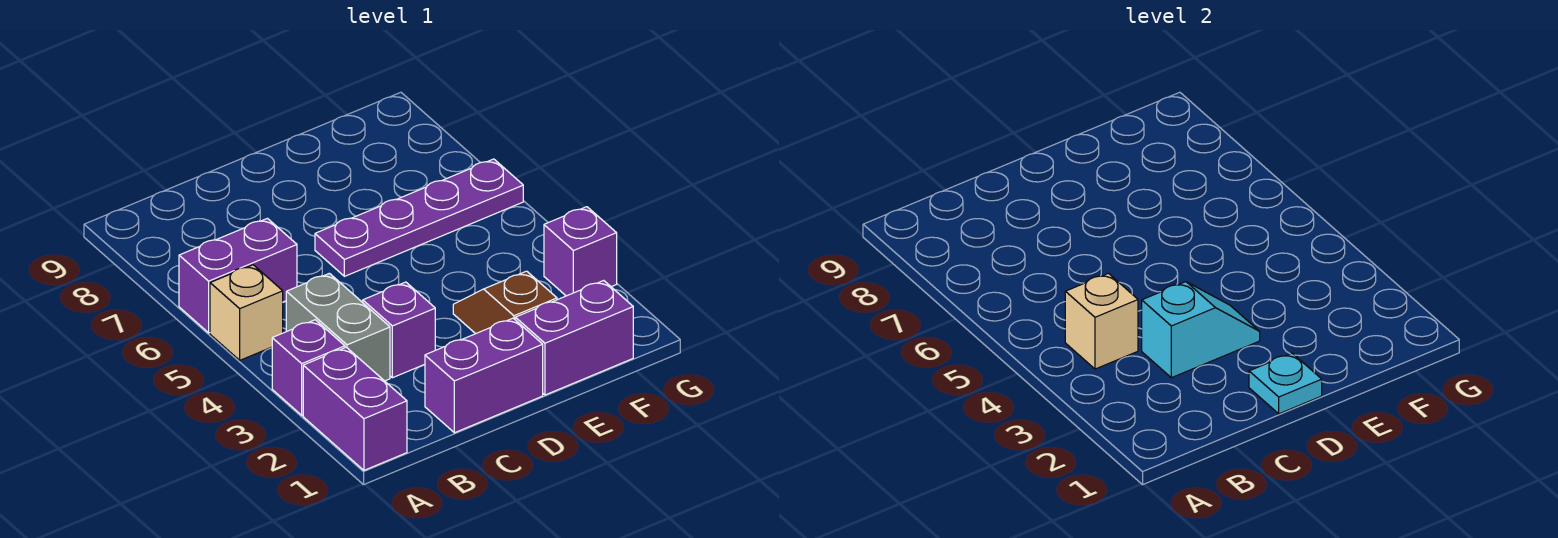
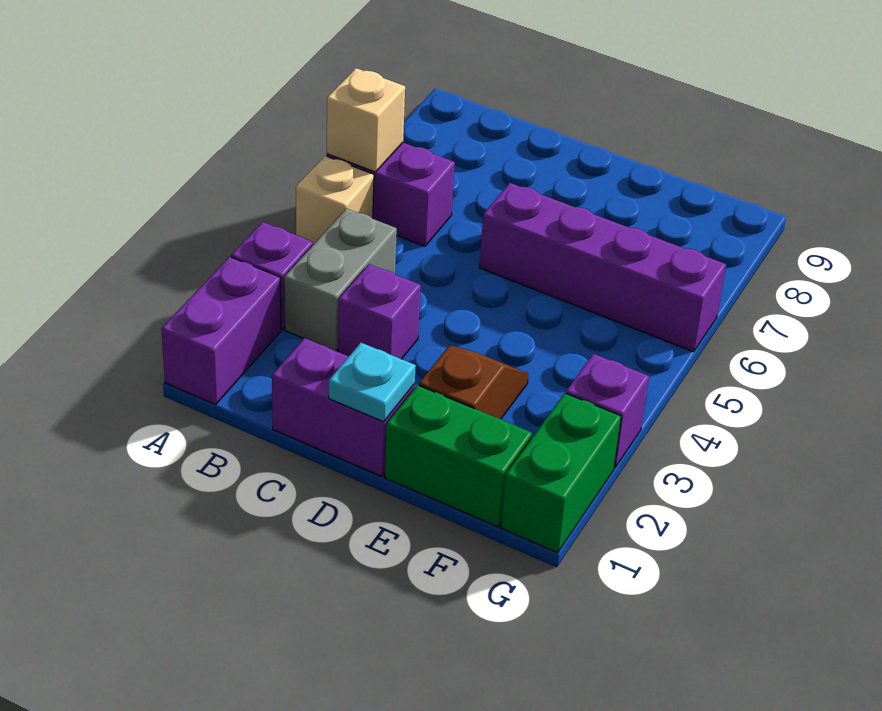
tan brick B4 level 2 -> tan brick A6 level 2
cyan slope C3:D3 level 2 top C -> none
purple plate D6:G6 level 1 -> purple brick D6:G6 level 1
purple brick E1:F1 level 1 -> green brick E1:F1 level 1
none -> green brick G1:G2 level 1

